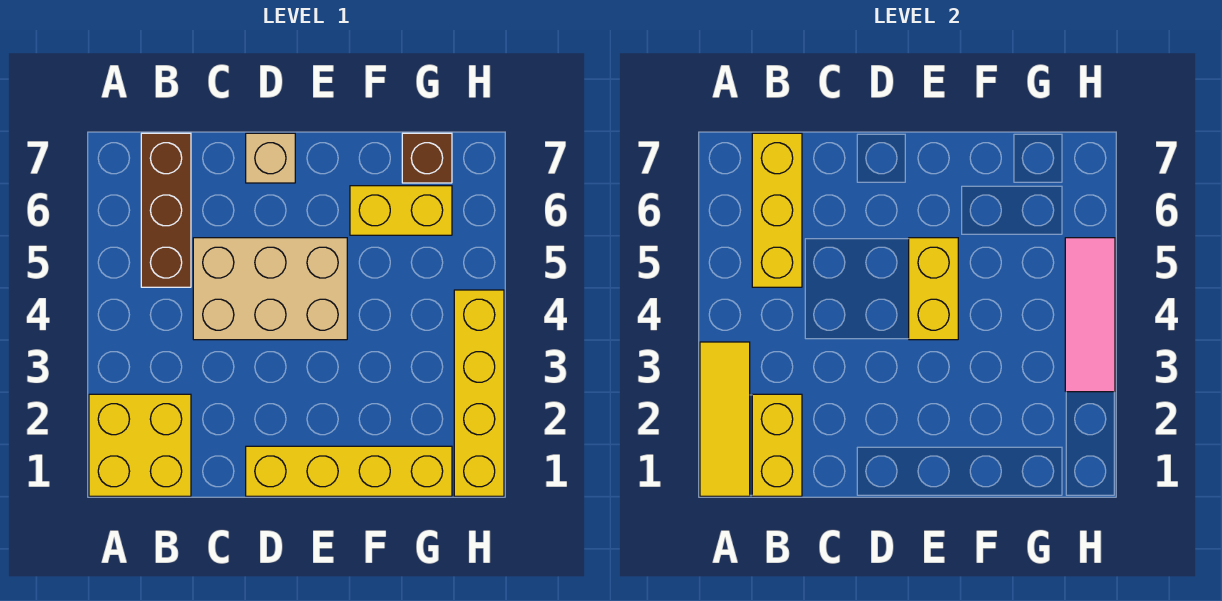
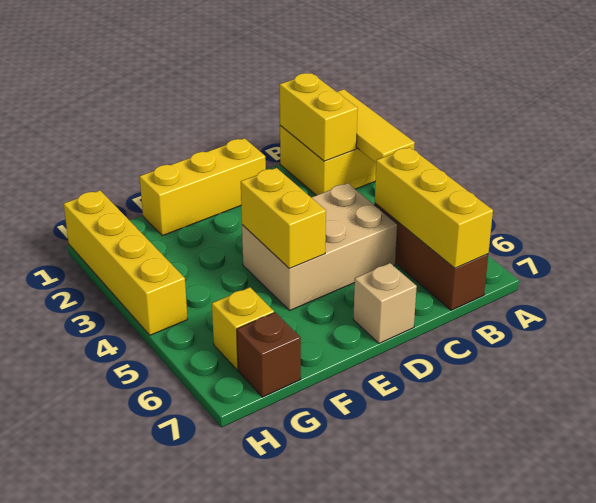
yellow brick D1:G1 level 1 -> yellow brick D1:F1 level 1
yellow brick F6:G6 level 1 -> yellow brick G6 level 1
pink tile H3:H5 level 2 -> none

